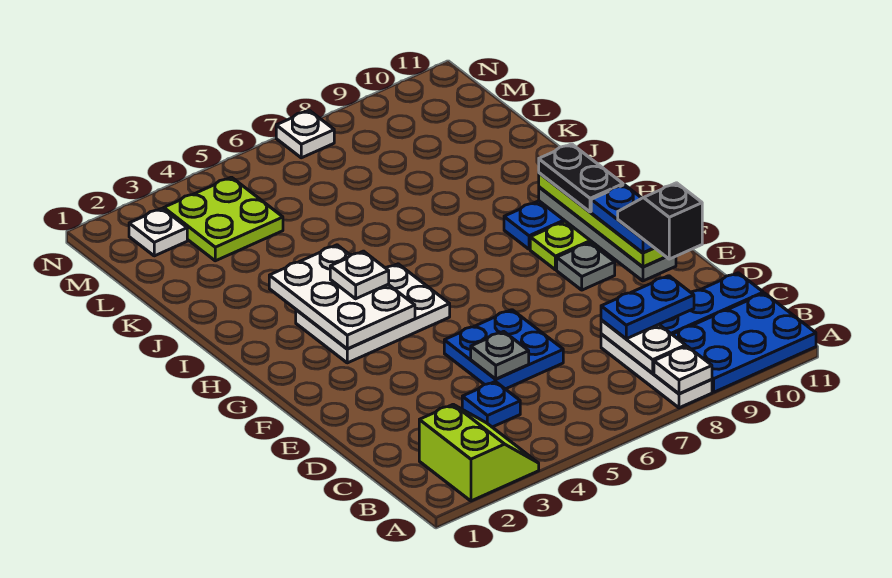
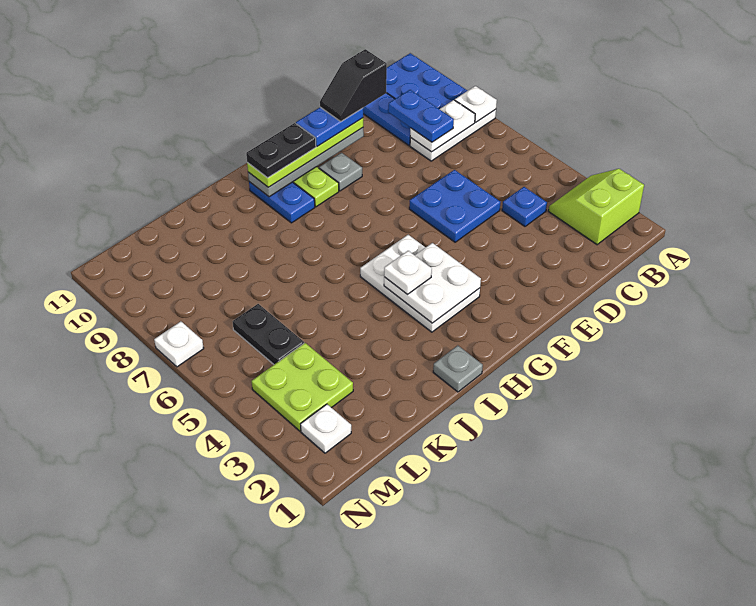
grey plate D5 level 2 -> grey plate I1 level 1
white plate G3:I4 level 2 -> white plate G3:H4 level 2
none -> black plate L5:L6 level 1

